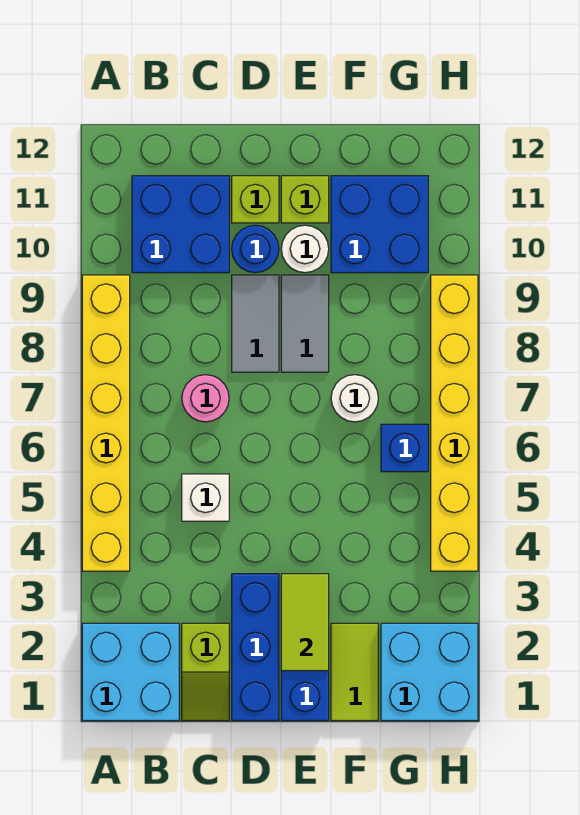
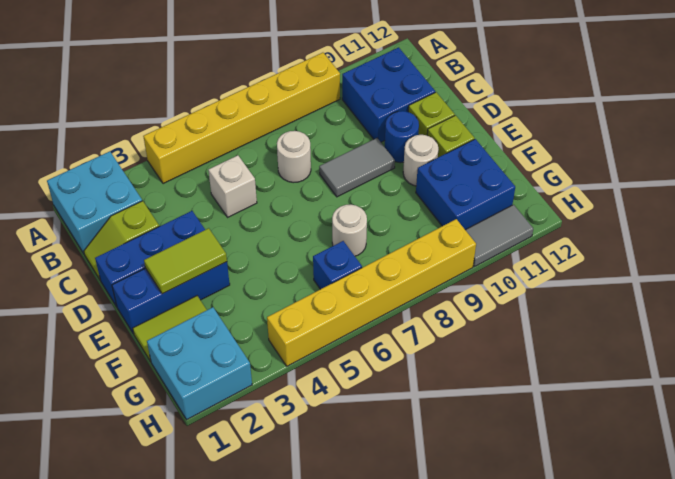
pink round brick C7 level 1 -> white round brick C7 level 1
grey tile E8:E9 level 1 -> grey tile H10:H11 level 1

